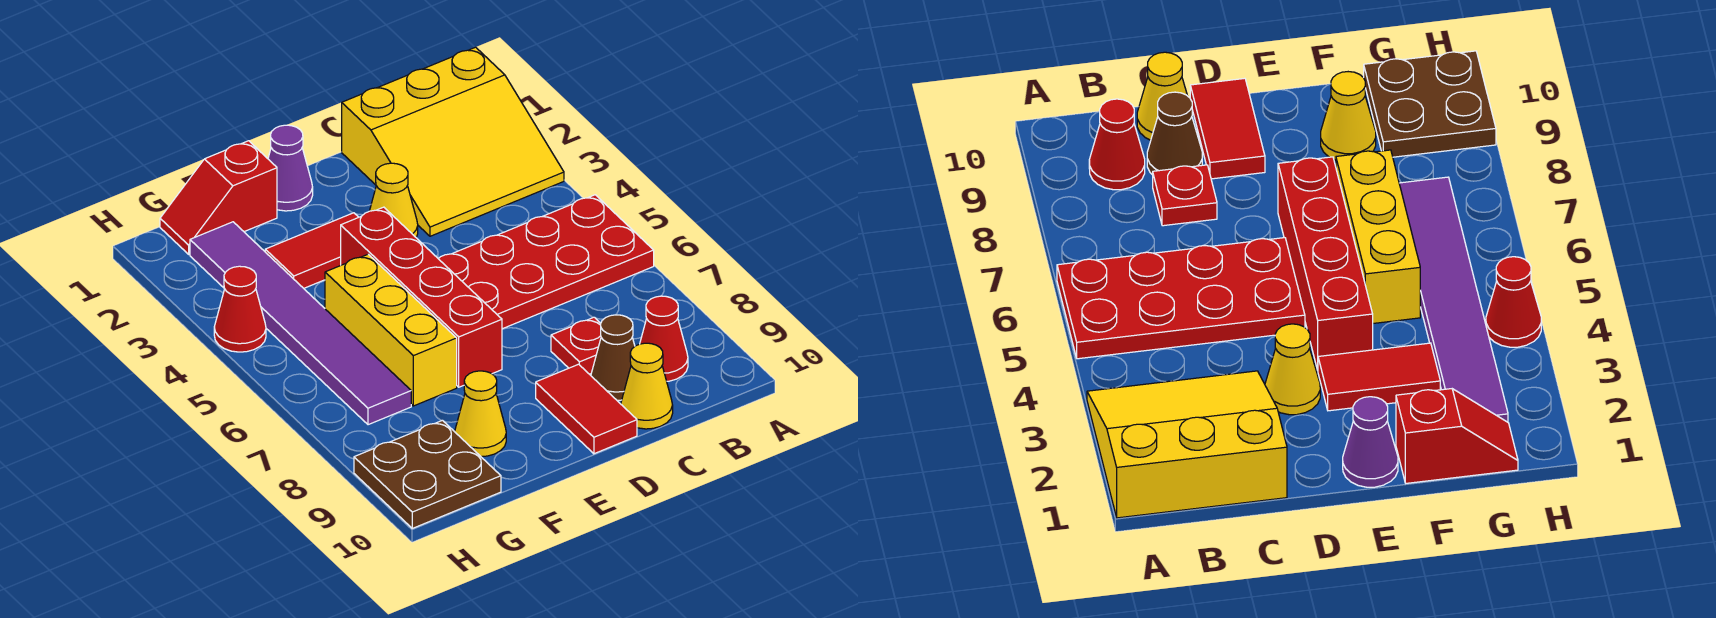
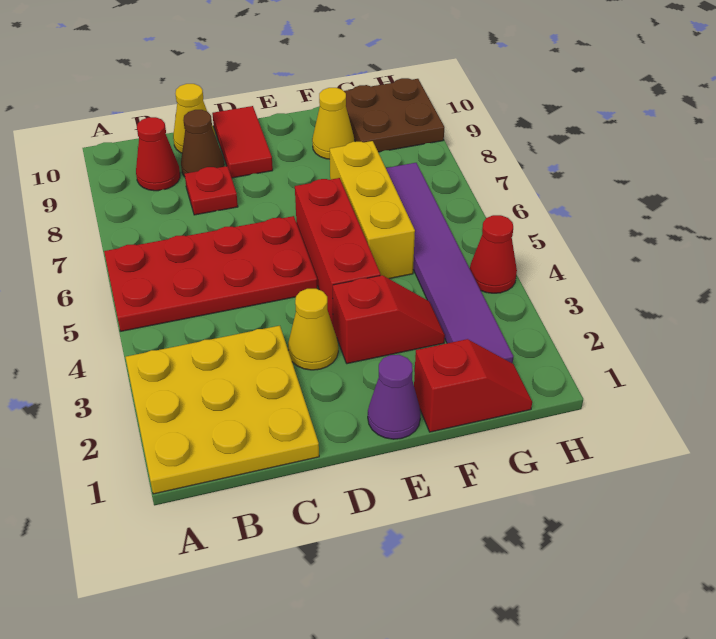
yellow slope A1:C3 level 1 top 1 -> yellow plate A1:C3 level 1
red tile E3:F3 level 1 -> red slope E3:F3 level 1 top E
red brick E4:E7 level 1 -> red brick E4:E6 level 1

